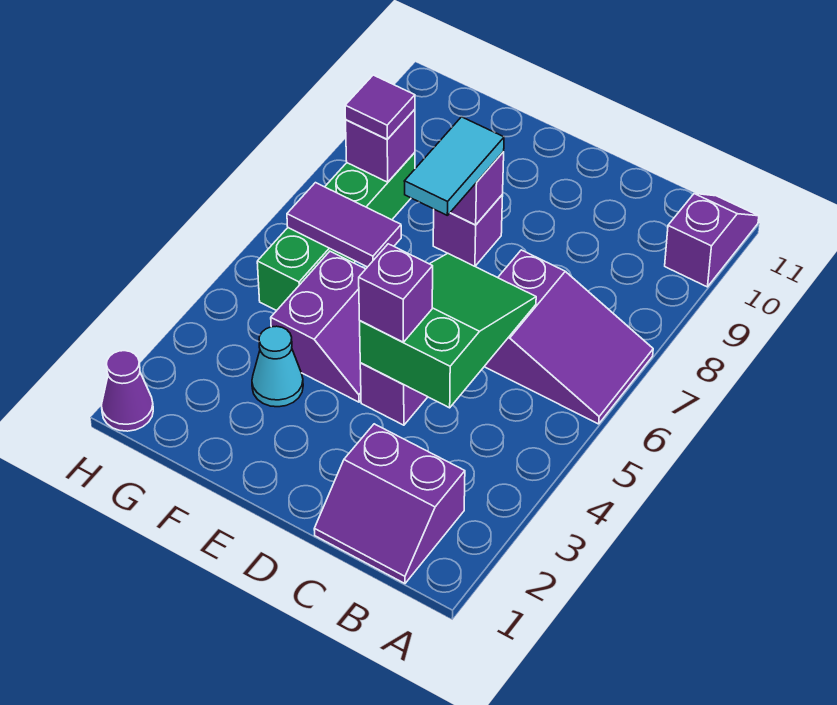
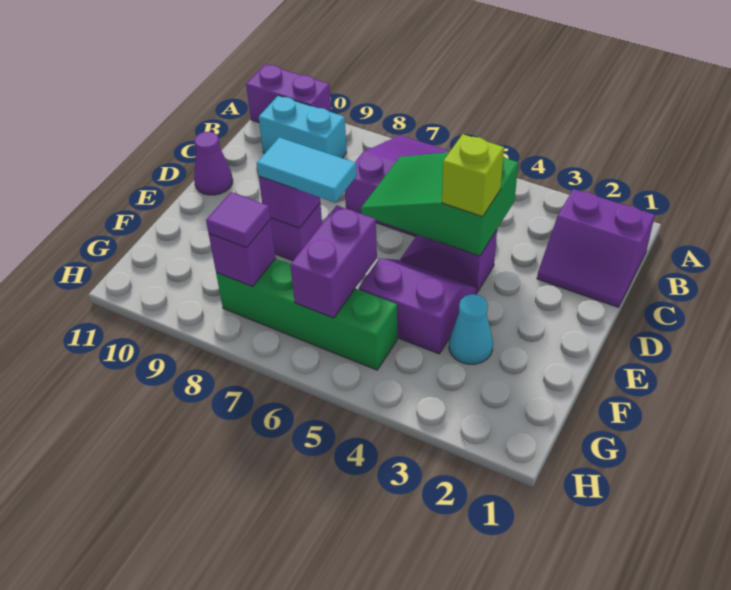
purple slope A10:A11 level 1 top 10 -> purple brick A10:A11 level 1
purple slope B1:C2 level 1 top 2 -> purple slope B1:C2 level 1 top B
none -> cyan brick B9:B10 level 1
purple brick D4 level 3 -> lime brick D4 level 3
purple tile F6:G6 level 2 -> purple brick F6:G6 level 2
purple cone H1 level 1 -> purple cone D11 level 1

